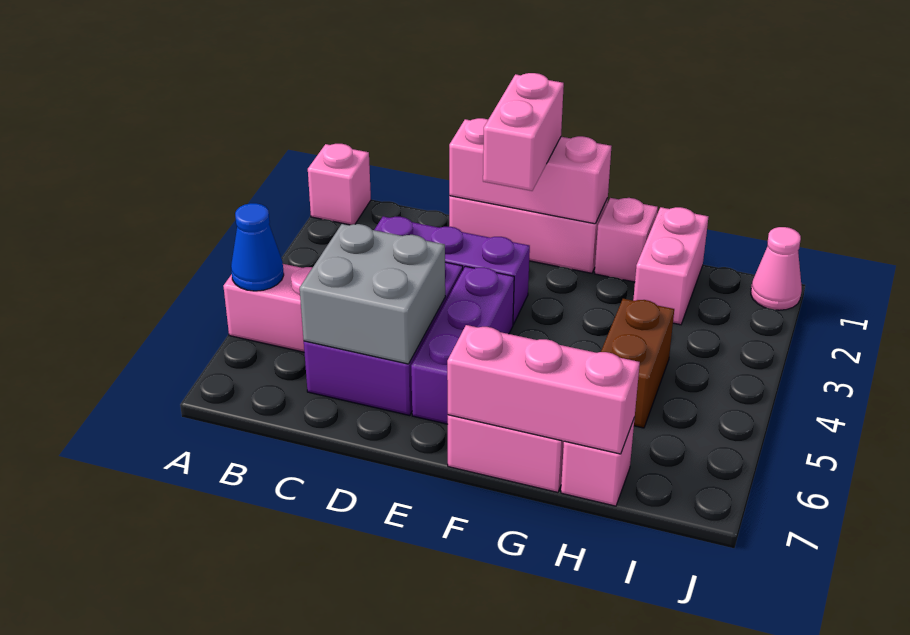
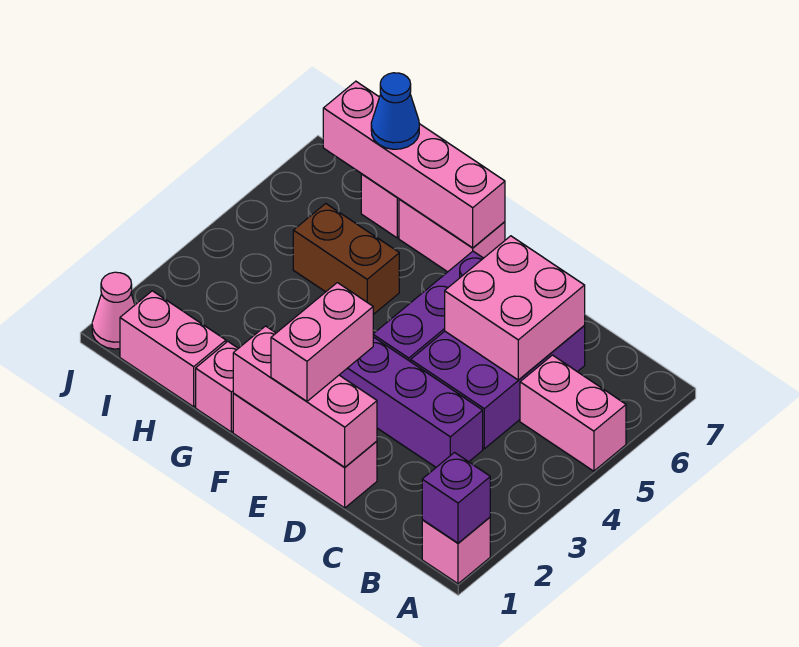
none -> purple brick A1 level 2
blue cone A5 level 2 -> blue cone H7 level 3
grey brick C5:D6 level 2 -> pink brick C5:D6 level 2
pink brick F7:H7 level 2 -> pink brick F7:I7 level 2
pink brick H1:H2 level 1 -> pink brick H1:I1 level 1
brown brick H4:H5 level 1 -> brown brick G5:H5 level 1

